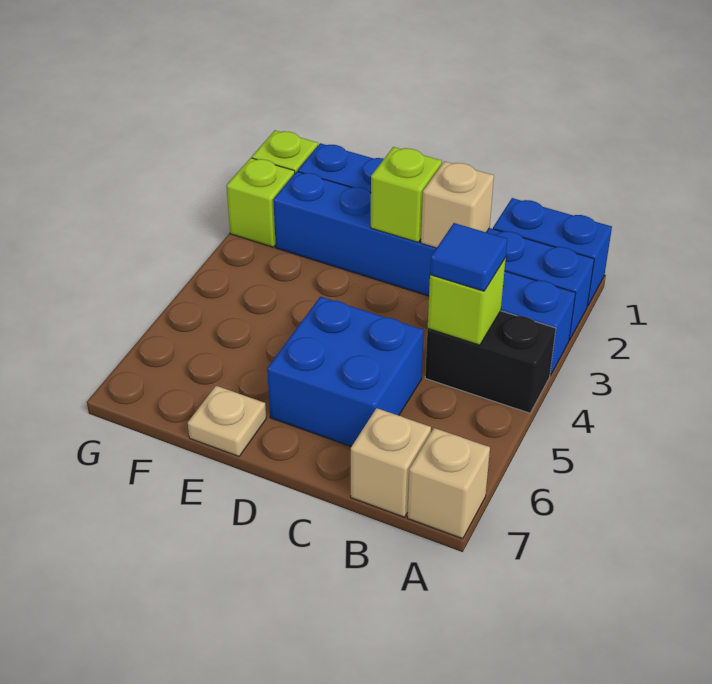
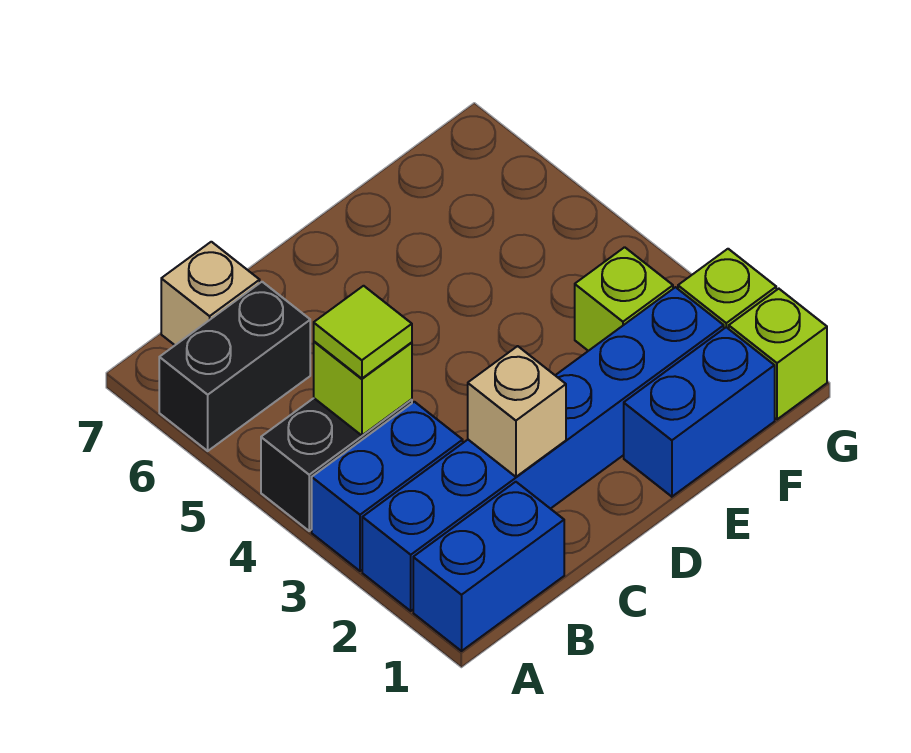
none -> black brick A6:B6 level 1
tan brick A7 level 1 -> none
blue tile B4 level 3 -> lime tile B4 level 3
blue brick C5:D6 level 1 -> none
lime brick D2 level 2 -> lime brick F3 level 1
tan plate E7 level 1 -> none

